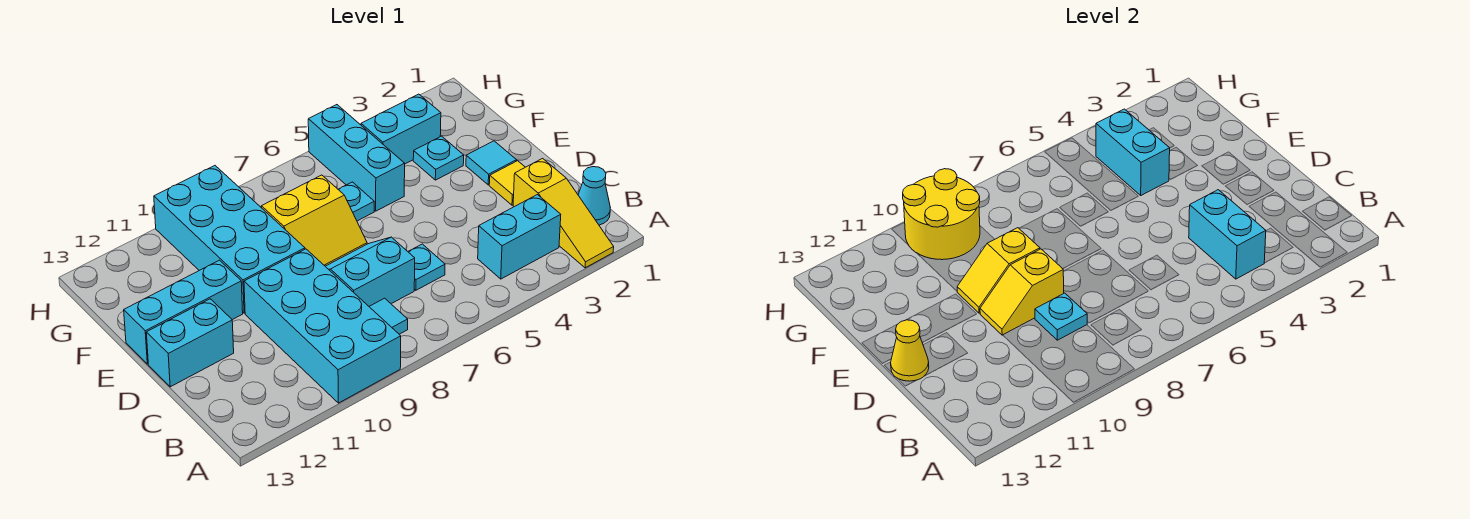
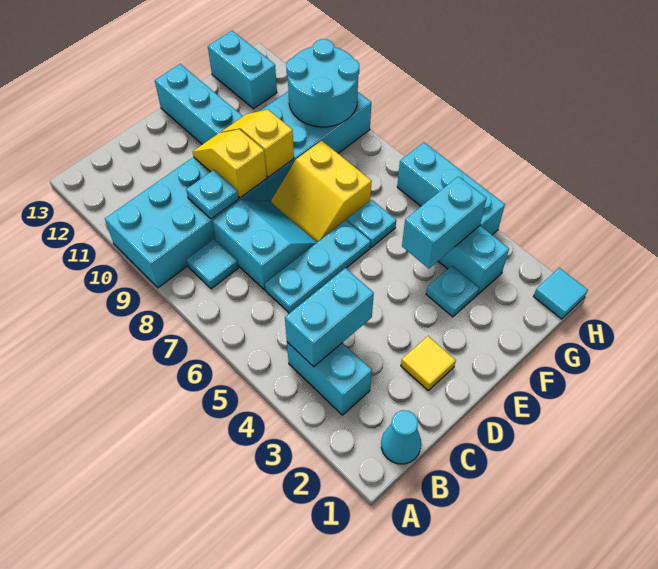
yellow slope A2:C2 level 1 top C -> none
cyan plate C6 level 1 -> cyan plate C6:E6 level 1
cyan brick D12:D13 level 1 -> cyan brick G12:G13 level 1
yellow cone D13 level 2 -> none
cyan tile E2 level 1 -> cyan tile H1 level 1
cyan brick F5:H5 level 1 -> cyan brick H4:H6 level 1
yellow round brick G9:H10 level 2 -> cyan round brick G9:H10 level 2

